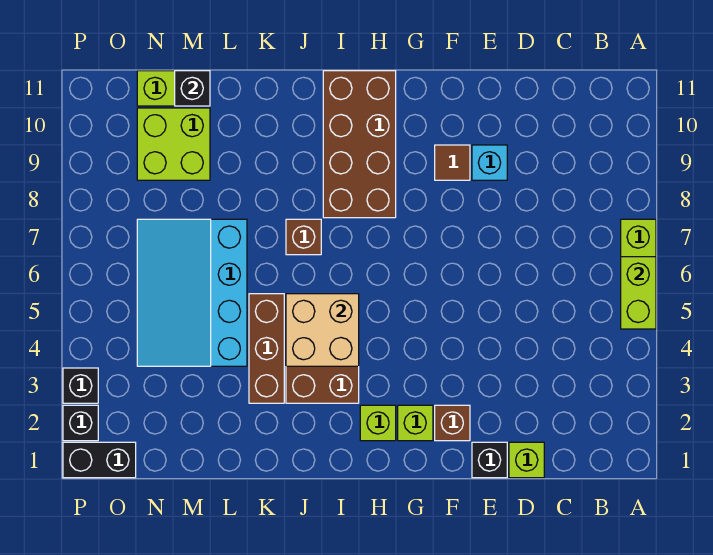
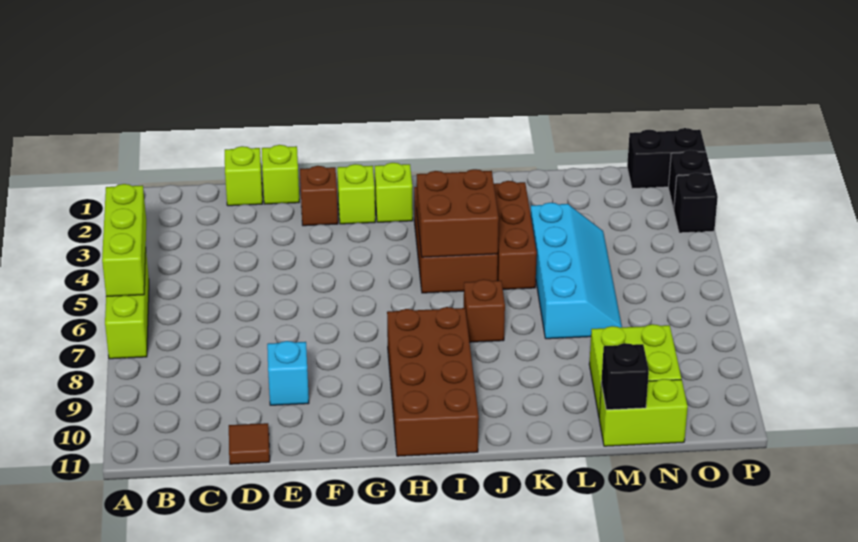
lime brick A5:A6 level 2 -> lime brick A4:A6 level 2
black brick E1 level 1 -> lime brick E1 level 1
brown tile F9 level 1 -> brown tile D11 level 1
tan brick I4:J5 level 2 -> brown brick I4:J5 level 2
cyan slope L4:N7 level 1 top L -> cyan slope L4:M7 level 1 top L

